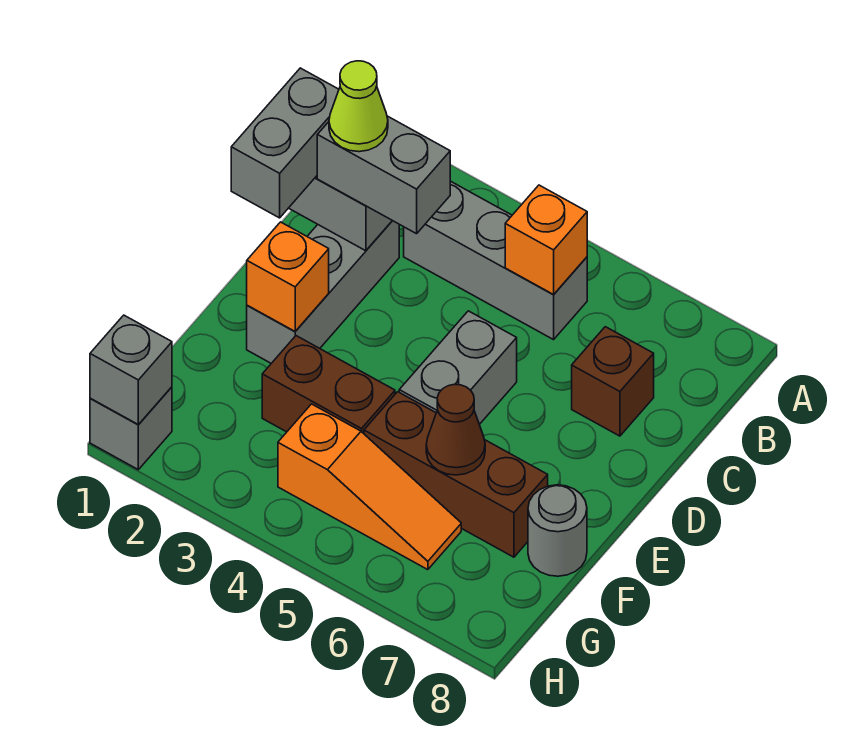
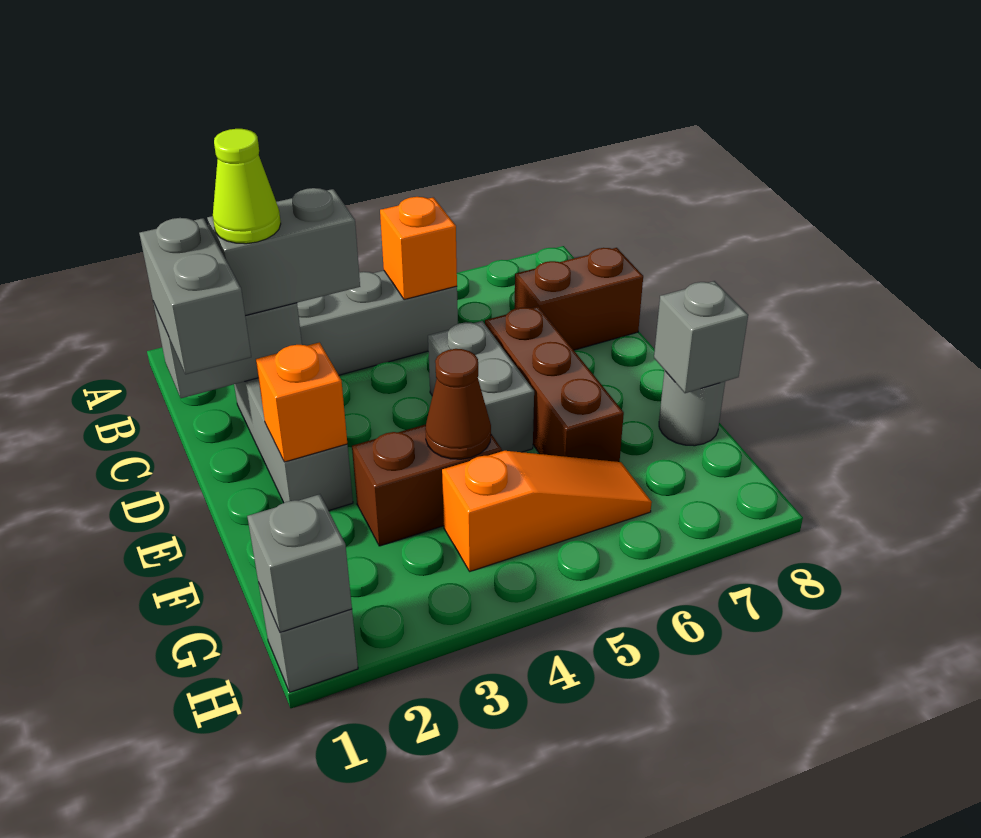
brown brick C7 level 1 -> brown brick C7:C8 level 1
brown brick F5:F7 level 1 -> brown brick D6:F6 level 1
brown cone F6 level 2 -> brown cone F4 level 2
none -> grey brick F8 level 2

